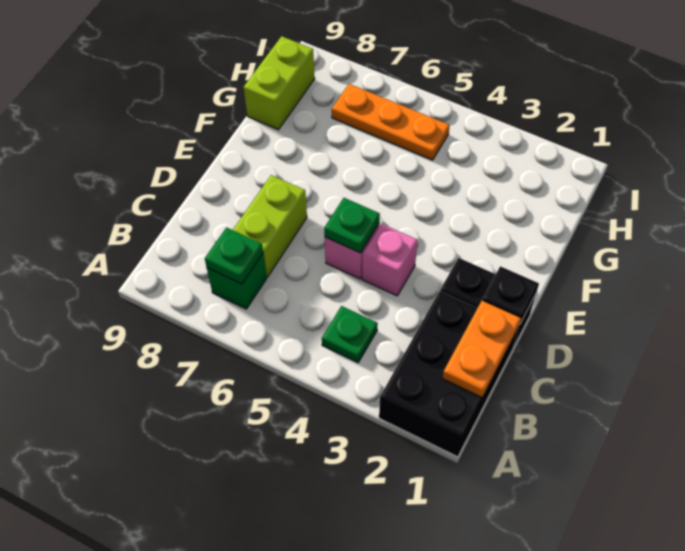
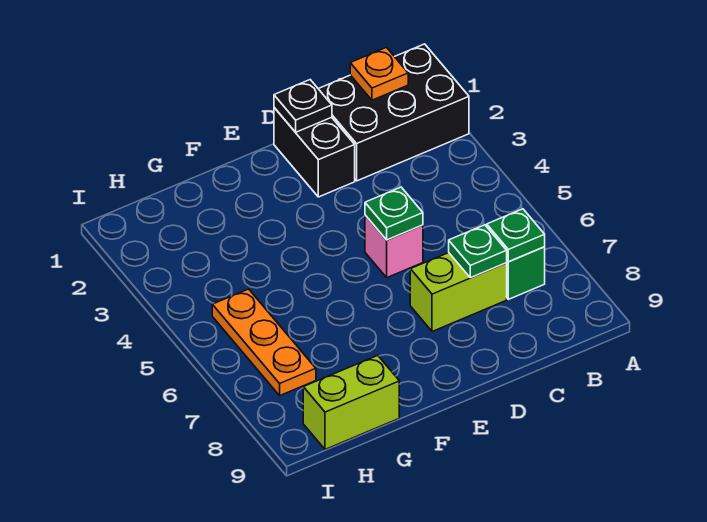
orange plate B1:C1 level 2 -> orange plate B1 level 2
green plate B4 level 1 -> green plate C7 level 2
pink brick D4 level 1 -> none

